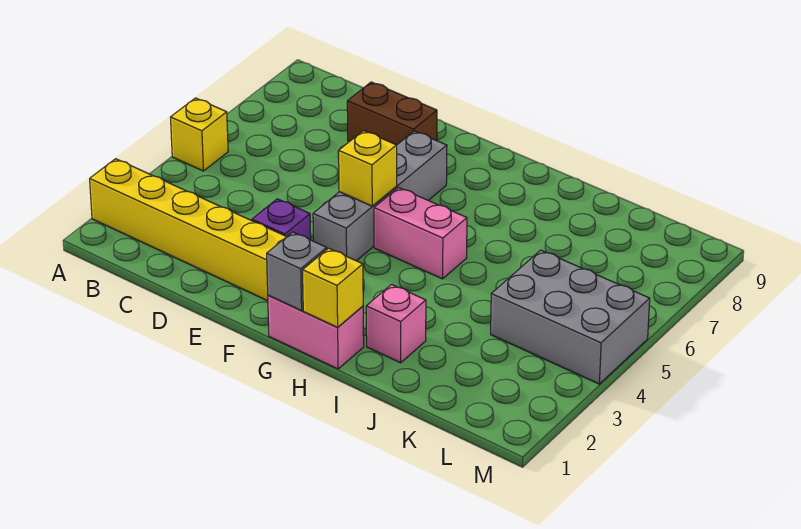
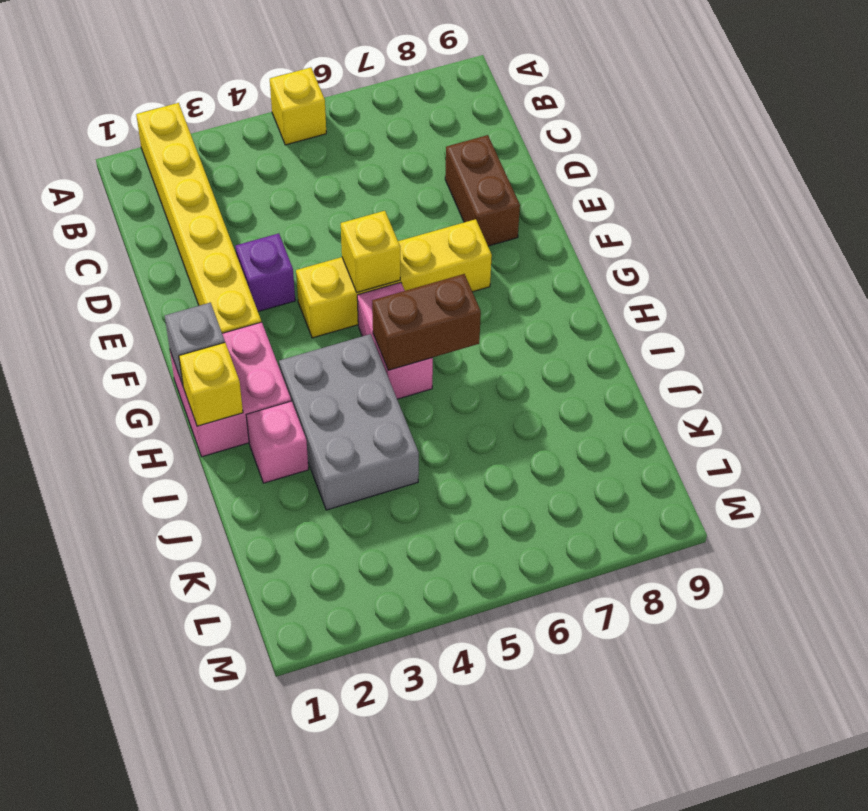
grey brick F4:F7 level 1 -> yellow brick F4:F7 level 1
pink brick G1:H1 level 1 -> pink brick G1:H2 level 1
none -> brown brick H5:H6 level 2
grey brick K4:M5 level 1 -> grey brick H3:J4 level 1

